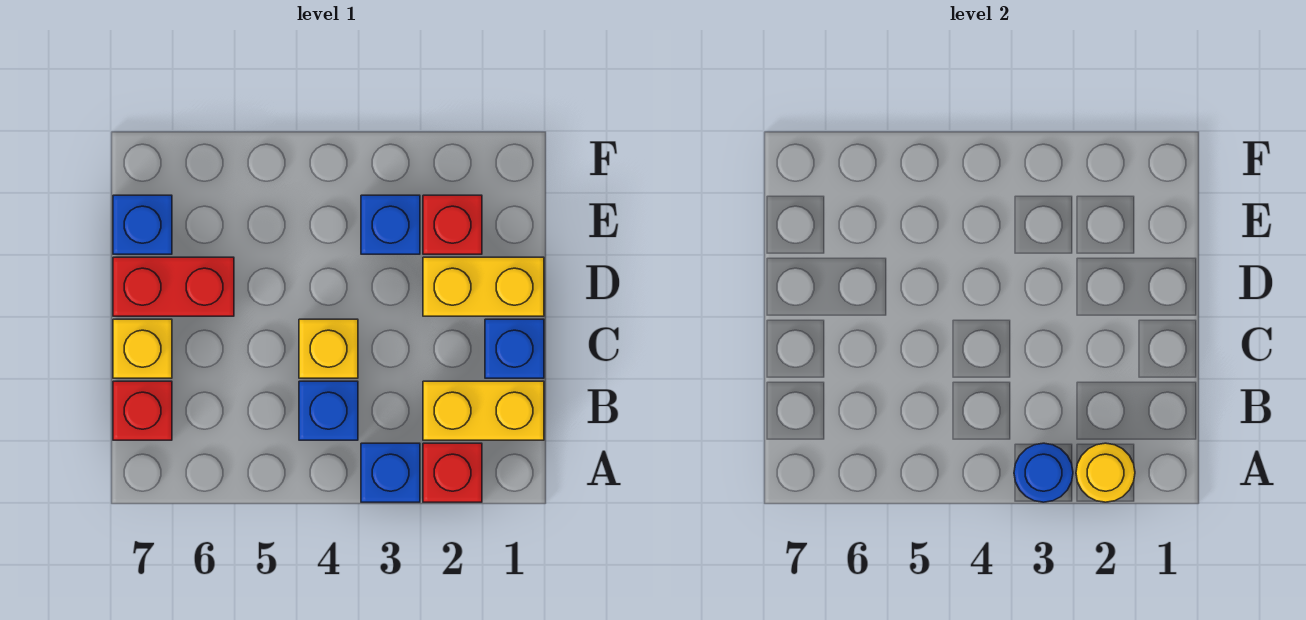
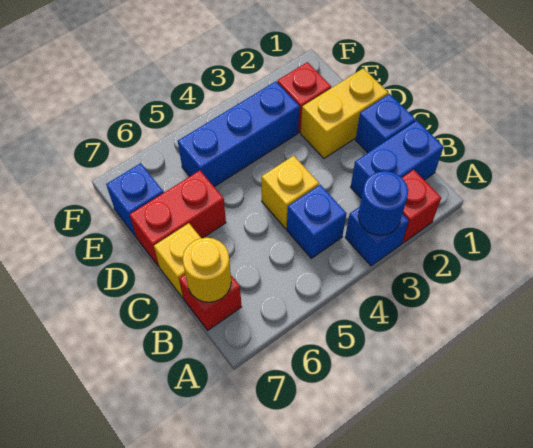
yellow round brick A2 level 2 -> yellow round brick B7 level 2
yellow brick B1:B2 level 1 -> blue brick B1:B2 level 1
blue brick E3 level 1 -> blue brick E3:E5 level 1

